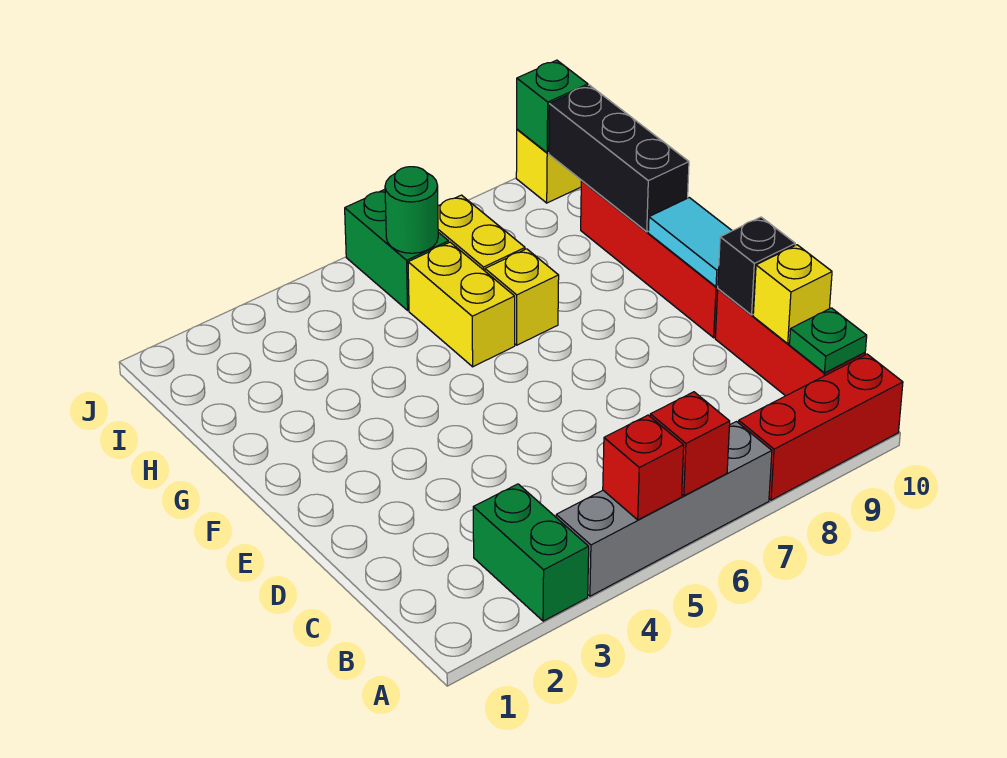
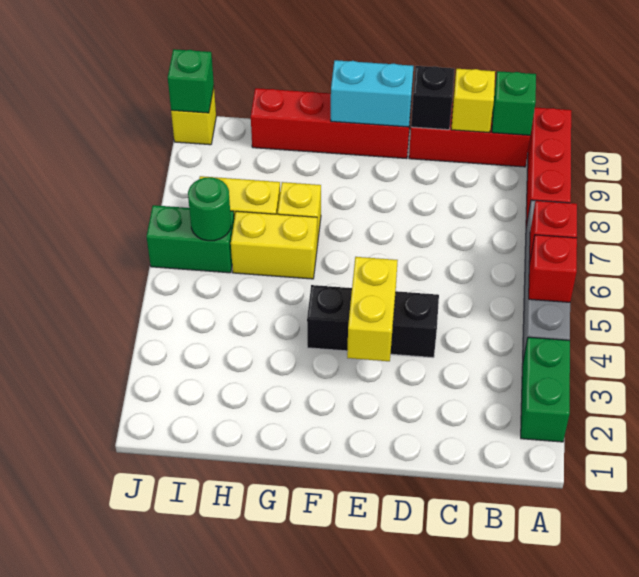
green brick A3:B3 level 1 -> green brick A2:A3 level 1
green plate B10 level 2 -> green brick B10 level 2
none -> yellow brick E3:E4 level 2
cyan tile E10:F10 level 2 -> cyan brick E10:F10 level 2
black brick G10:I10 level 2 -> black brick D4:F4 level 1

